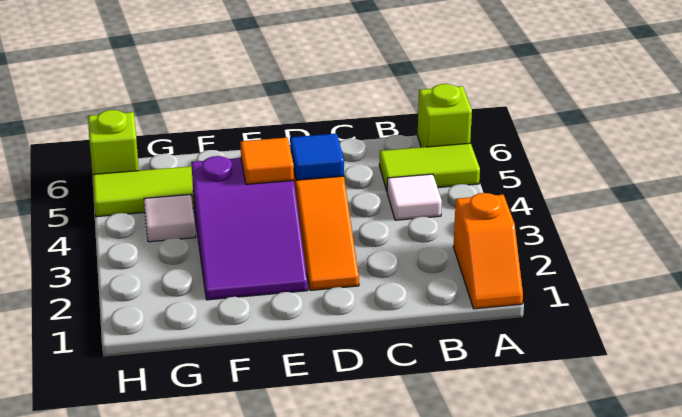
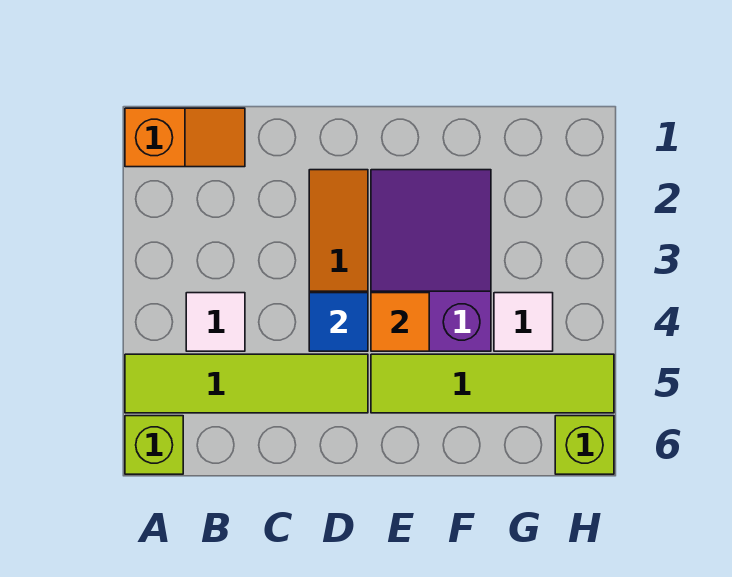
orange slope A1:A2 level 1 top 2 -> orange slope A1:B1 level 1 top A
lime tile A5:B5 level 1 -> lime tile A5:D5 level 1

